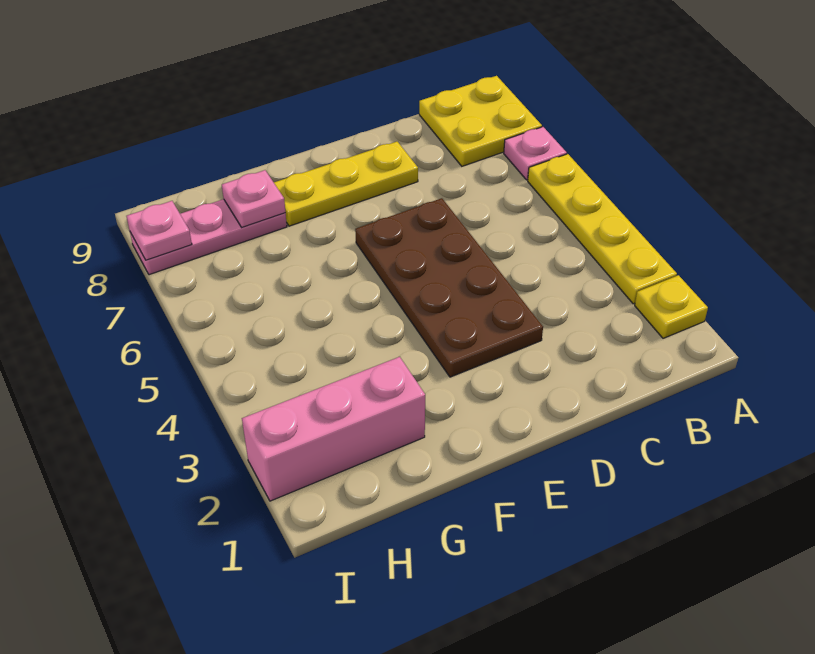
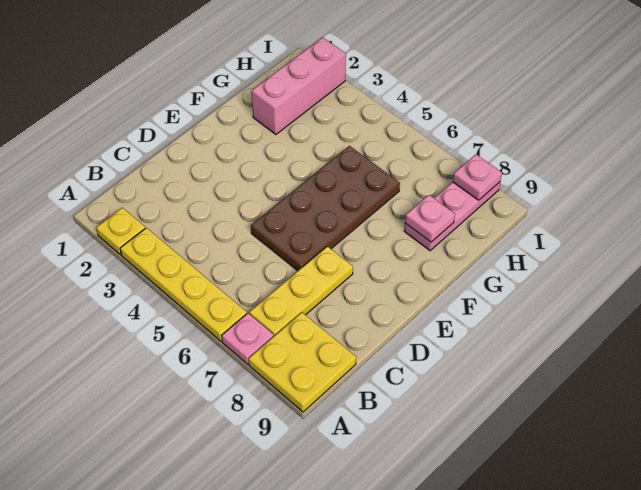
brown plate D3:E6 level 1 -> brown plate D5:G6 level 1
yellow plate D8:F8 level 1 -> yellow plate B7:D7 level 1

